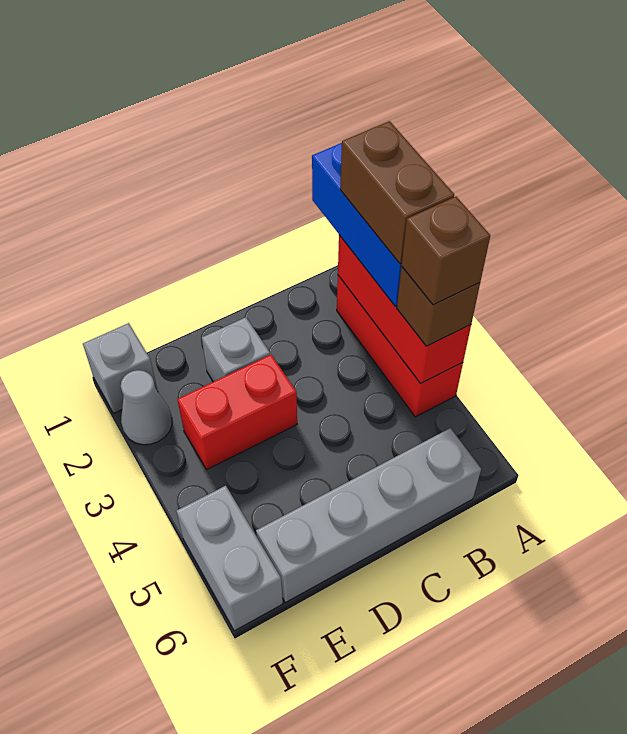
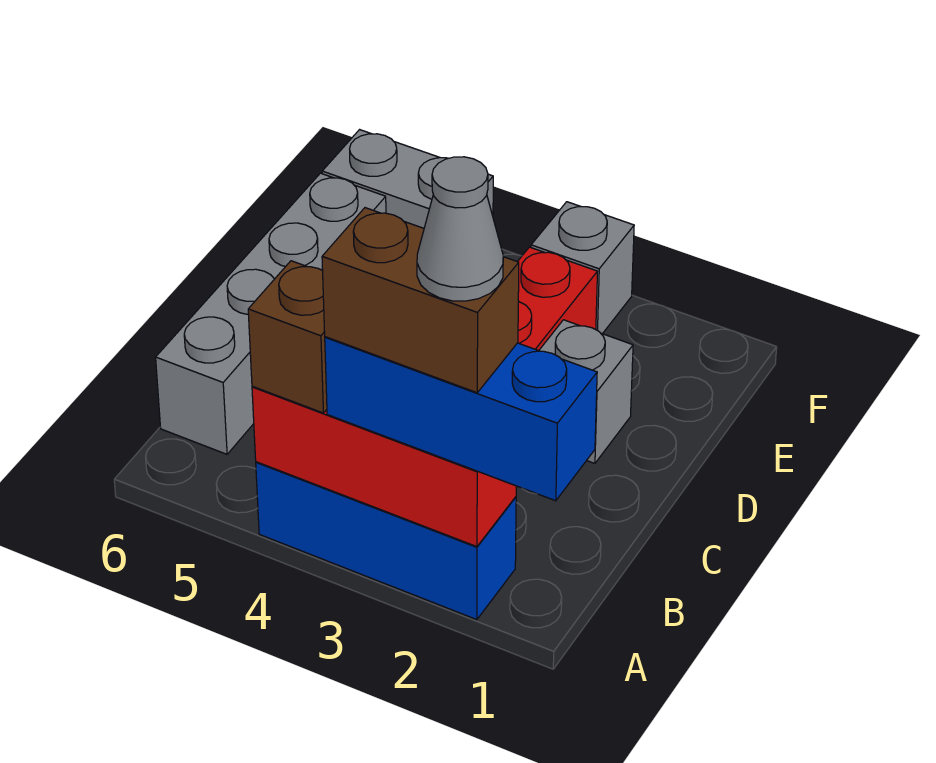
red brick A2:A4 level 1 -> blue brick A2:A4 level 1
brown brick A4 level 4 -> none
grey brick F1 level 1 -> grey brick F3 level 1
grey cone F2 level 1 -> grey cone A2 level 5

